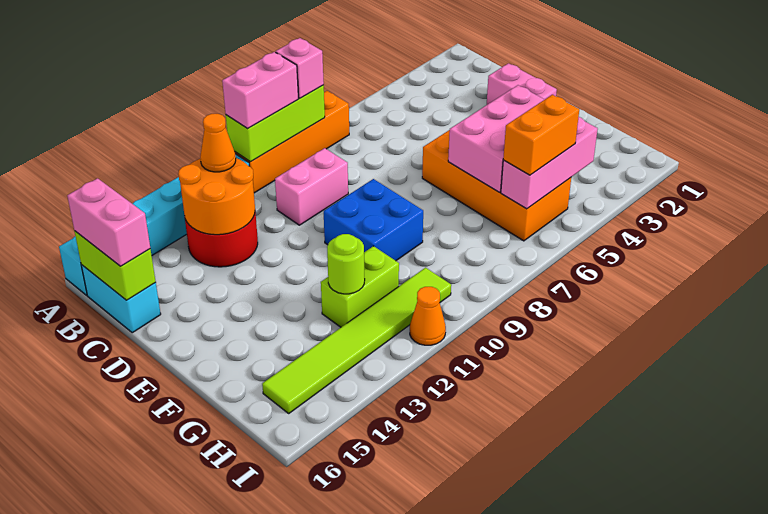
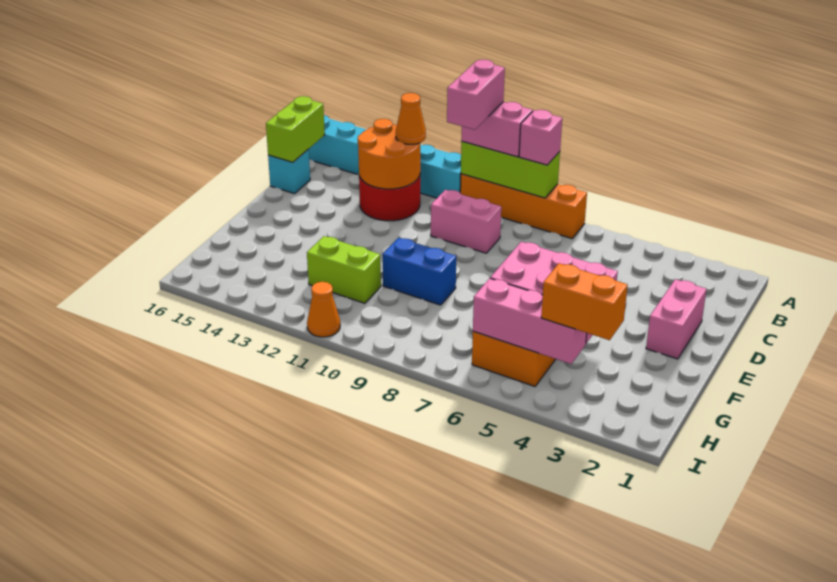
cyan brick B16:C16 level 1 -> cyan brick C16 level 1
pink brick B16:C16 level 3 -> pink brick A10:B10 level 4
blue brick E9:F10 level 1 -> blue brick F9:F10 level 1
lime round brick G12 level 2 -> none
orange brick H5:H6 level 3 -> orange brick H3:H4 level 3
lime tile H10:H15 level 1 -> none

